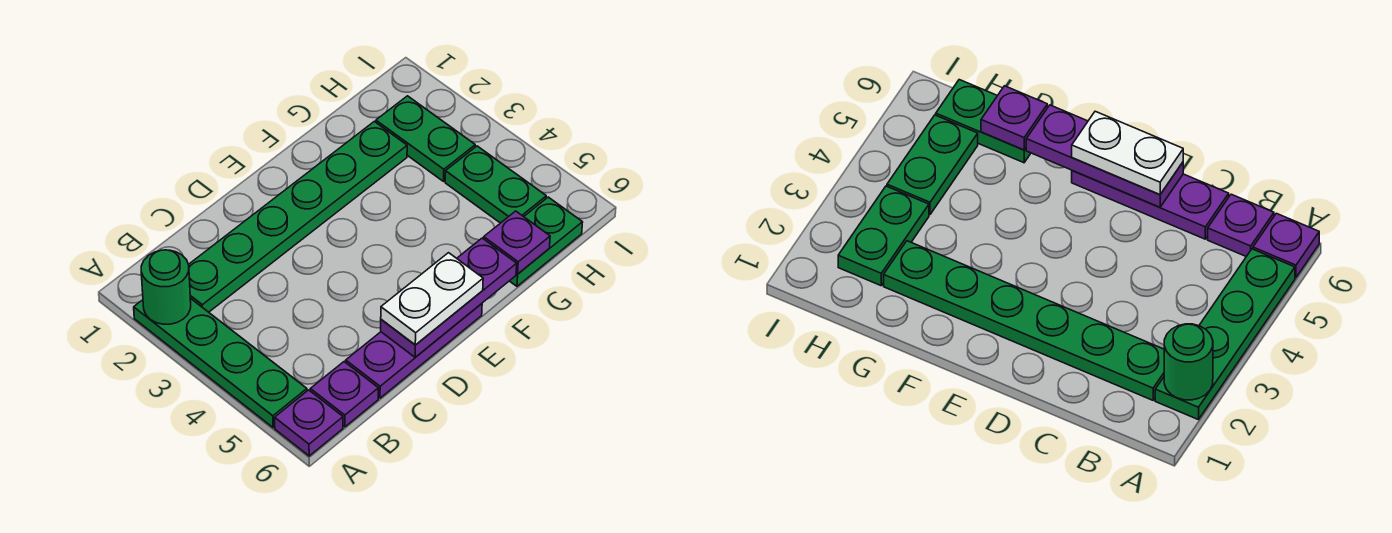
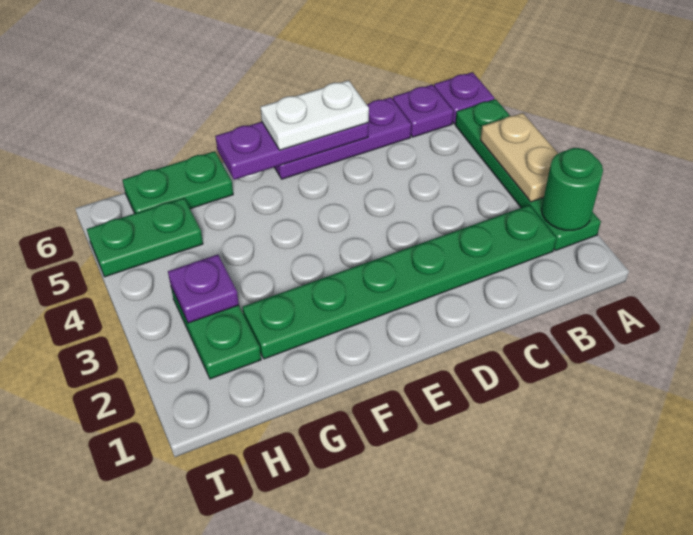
none -> tan plate A3:A4 level 2
purple plate G6 level 2 -> purple plate H3 level 2
green plate H4:H5 level 1 -> green plate H5:I5 level 1

